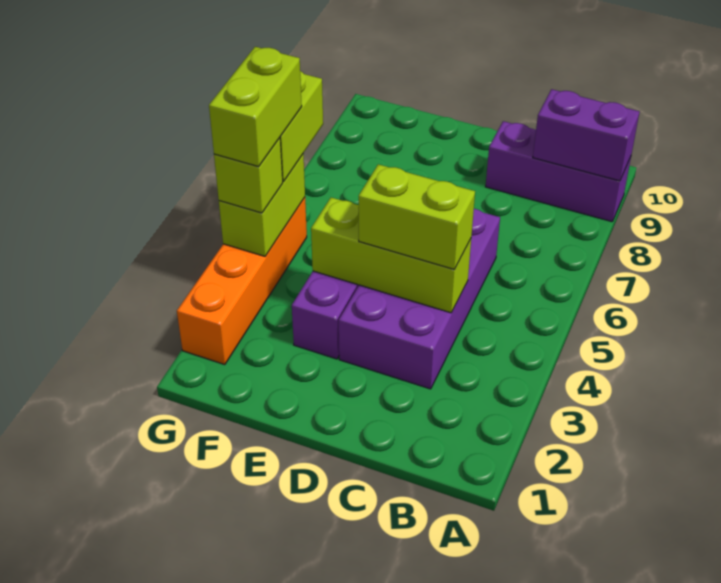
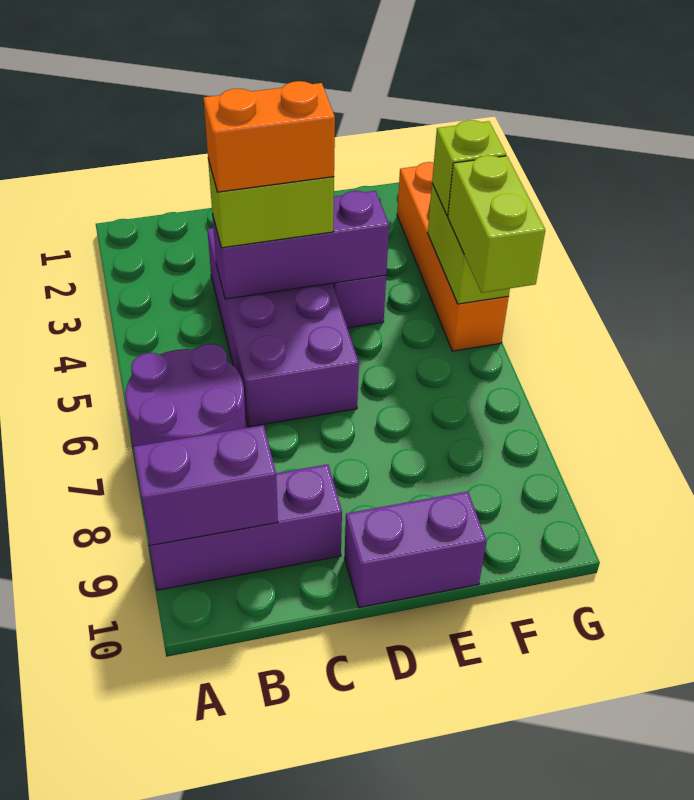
none -> purple round brick A6:B7 level 1
lime brick C4:E4 level 2 -> purple brick C4:E4 level 2
none -> orange brick C4:D4 level 4
none -> purple brick D10:E10 level 1
lime brick G4:G5 level 4 -> none

